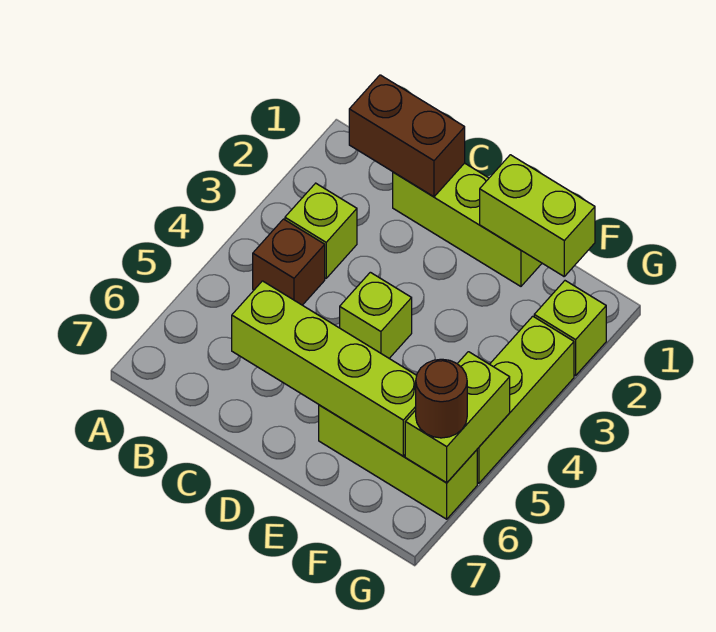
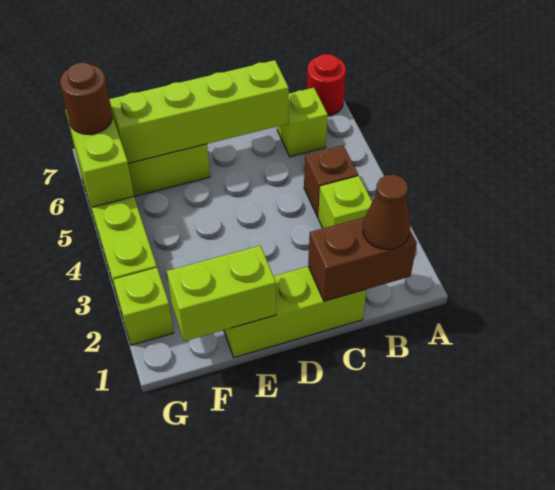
none -> red round brick A7 level 1
none -> brown cone B1 level 3
lime brick D4 level 1 -> lime brick B6 level 1

